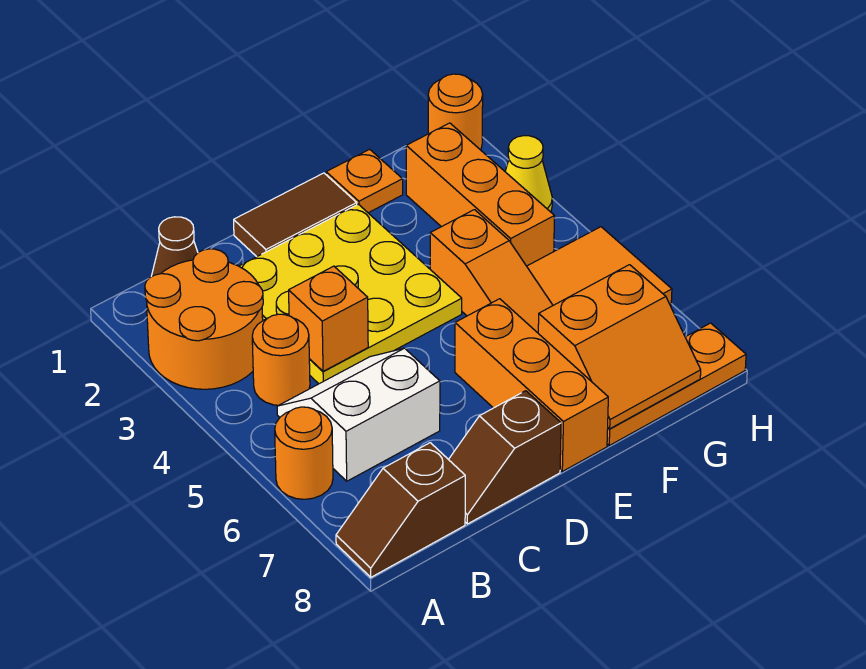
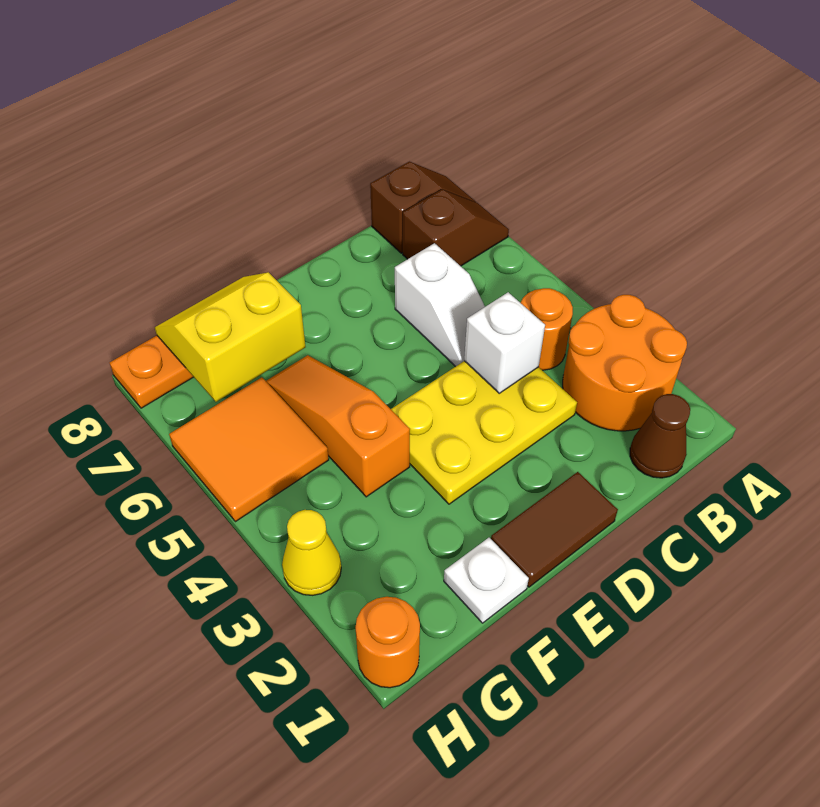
orange round brick A6 level 1 -> none
white slope B5:C6 level 1 top 6 -> white slope C5:C6 level 1 top 6
yellow plate C2:E4 level 1 -> yellow plate C3:E4 level 1
orange brick C4 level 2 -> white brick C4 level 2
brown slope C8:D8 level 1 top D -> brown slope A7:B7 level 1 top B
orange brick E6:E8 level 1 -> none
orange plate F1 level 1 -> white plate F1 level 1
orange slope F7:G8 level 2 top 7 -> yellow slope F7:G8 level 2 top 7
orange brick G2:G4 level 1 -> none

